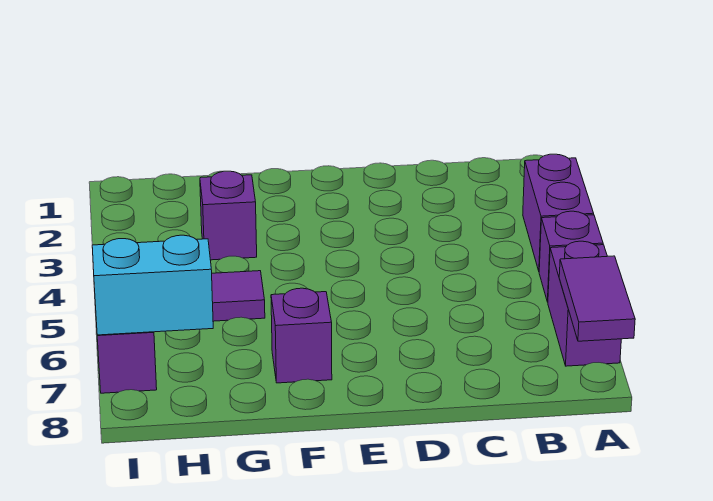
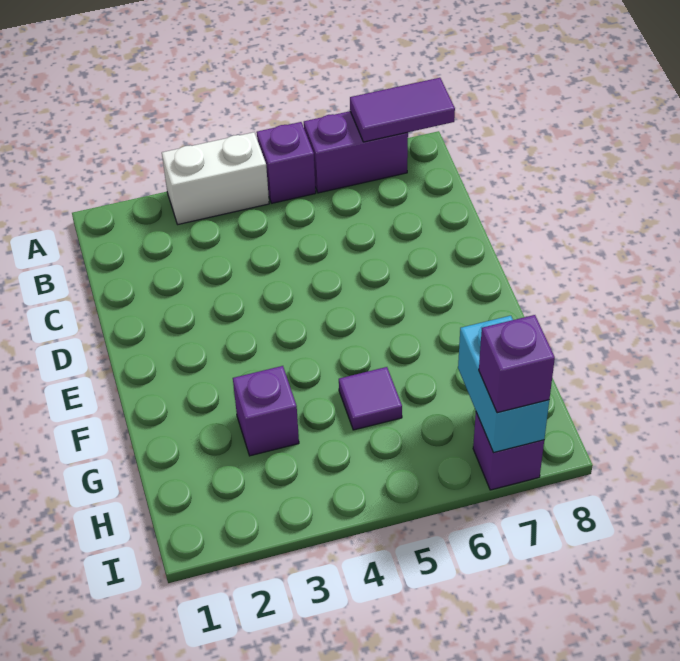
purple brick A3:A4 level 1 -> white brick A3:A4 level 1
purple brick F7 level 1 -> purple brick I7 level 3

